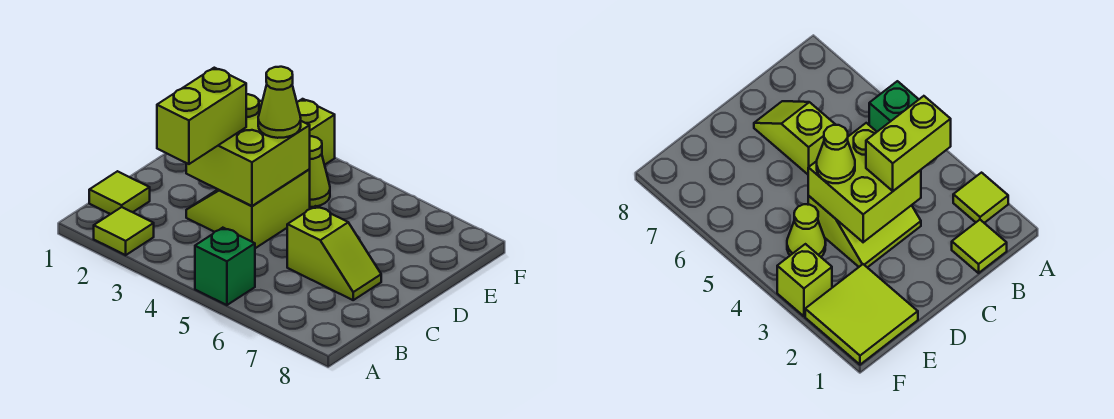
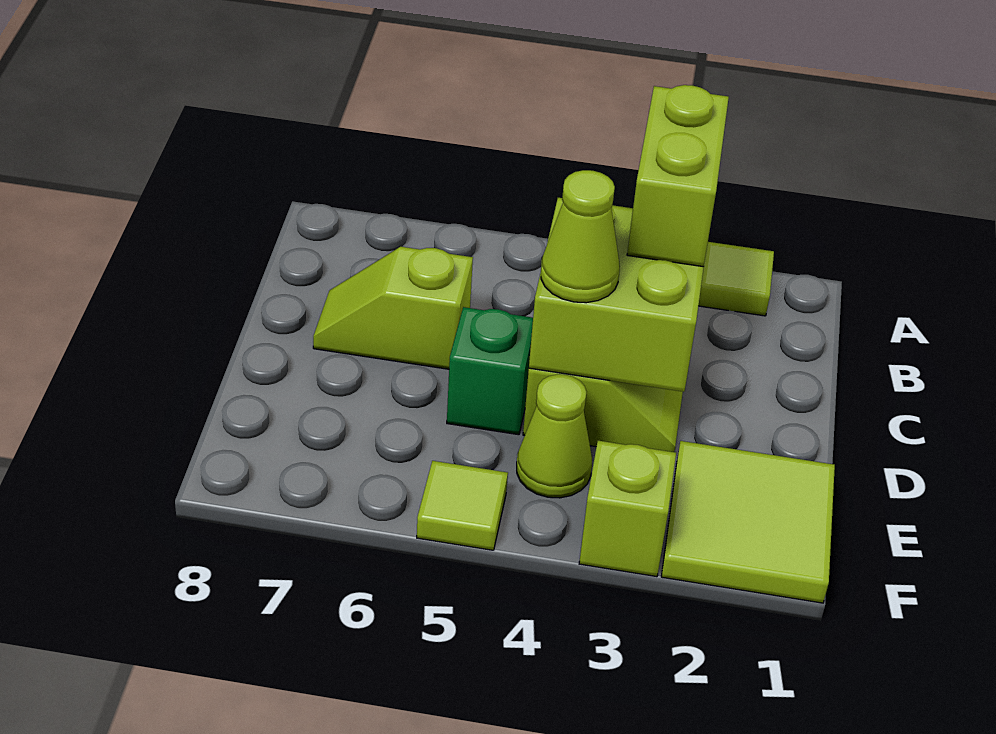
green brick A5 level 1 -> green brick D5 level 1
lime tile B1 level 1 -> lime tile F5 level 1

